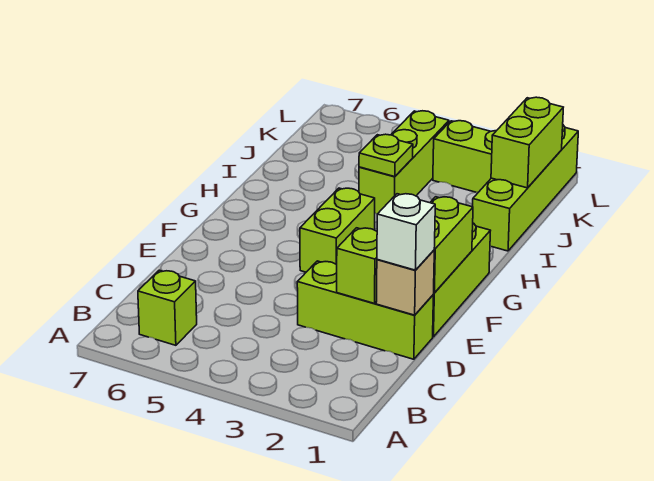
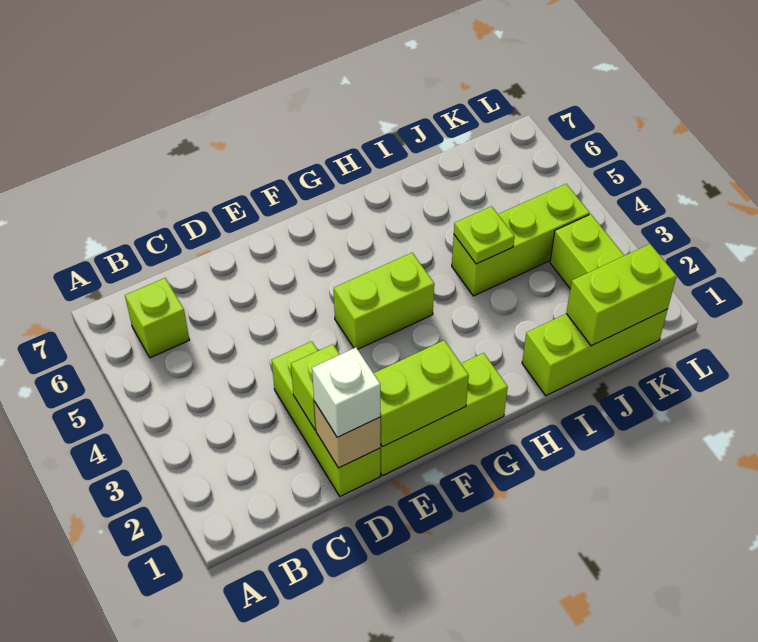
lime brick I1:L1 level 1 -> lime brick I1:K1 level 1

